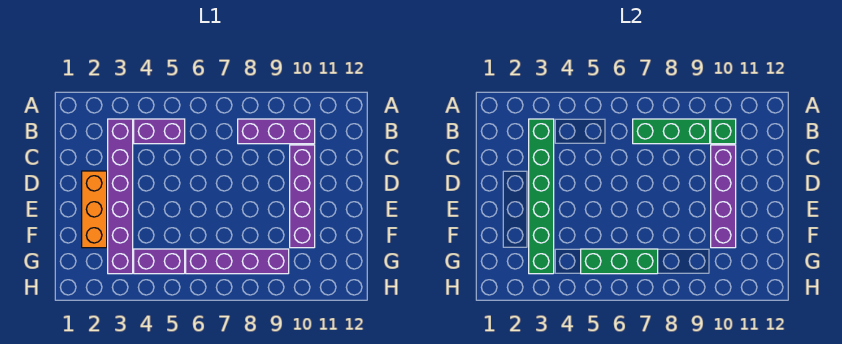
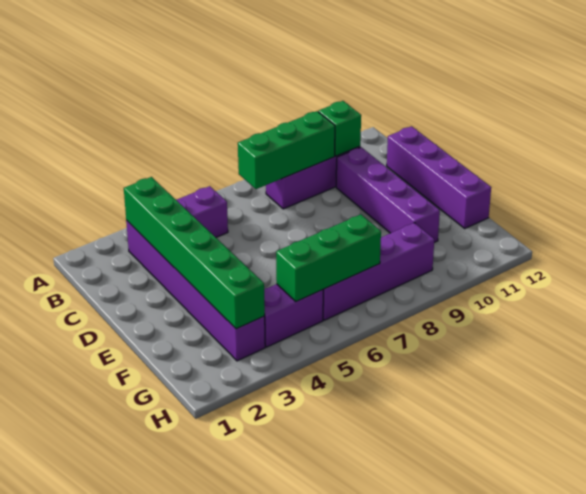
purple brick C10:F10 level 2 -> purple brick C12:F12 level 1
orange brick D2:F2 level 1 -> none

